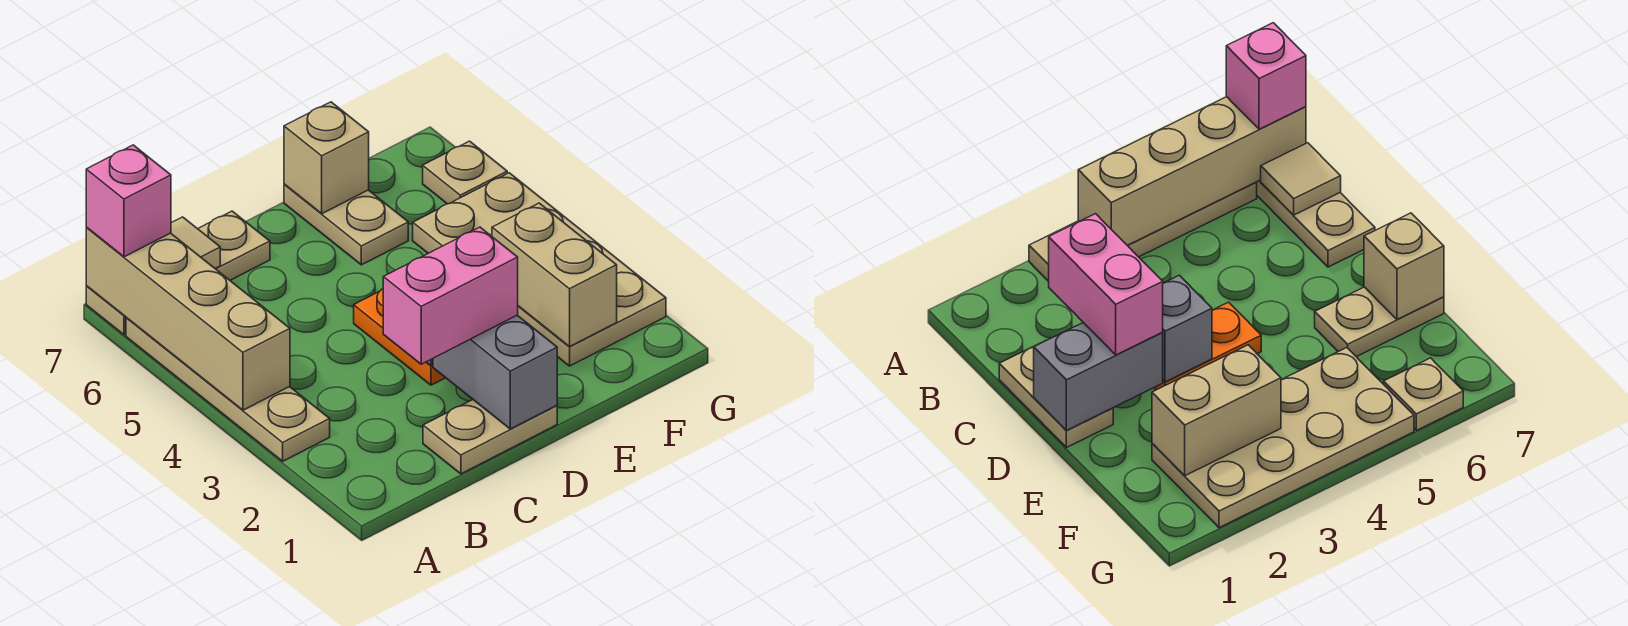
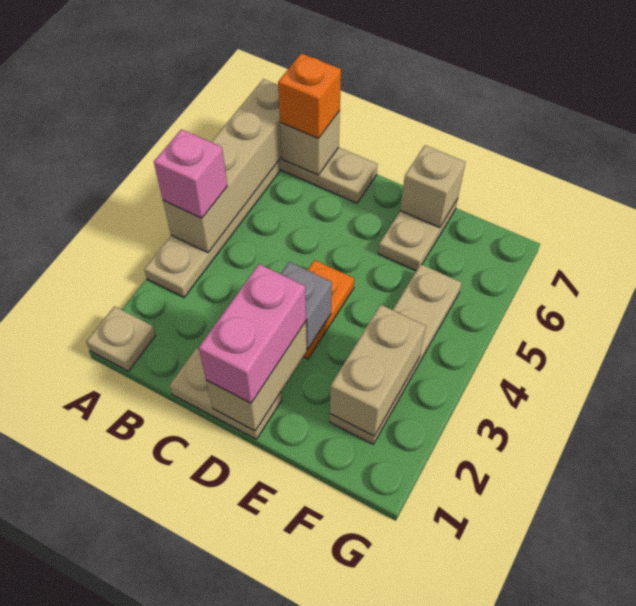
pink brick A7 level 3 -> pink brick A4 level 3
tan tile B7 level 2 -> tan brick B7 level 2
none -> orange brick B7 level 3
pink brick C2:D2 level 3 -> pink brick D1:D2 level 3
grey brick D1:D2 level 2 -> tan brick D1:D2 level 2
tan plate F2:G5 level 1 -> tan plate F2:F5 level 1
tan plate G6 level 1 -> tan plate A1 level 1

